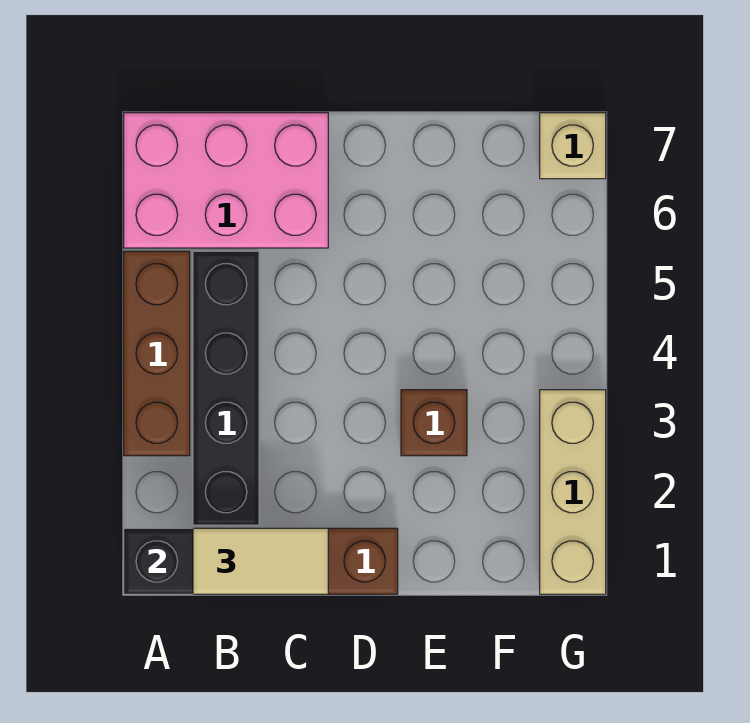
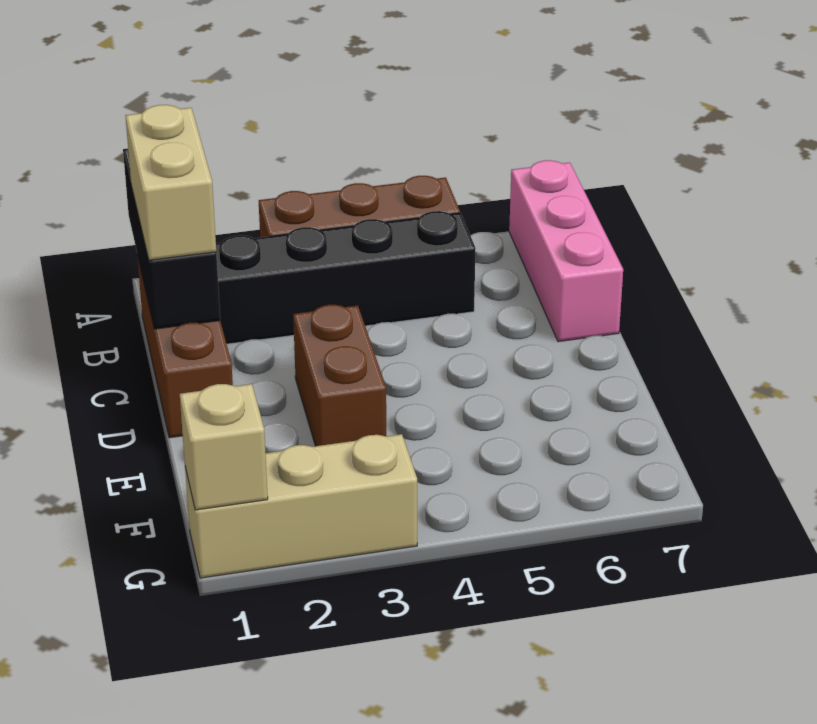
pink brick A6:C7 level 1 -> pink brick A7:C7 level 1
tan tile B1:C1 level 3 -> tan brick B1:C1 level 3
brown brick E3 level 1 -> brown brick D3:E3 level 1
tan brick G7 level 1 -> tan brick G1 level 2

